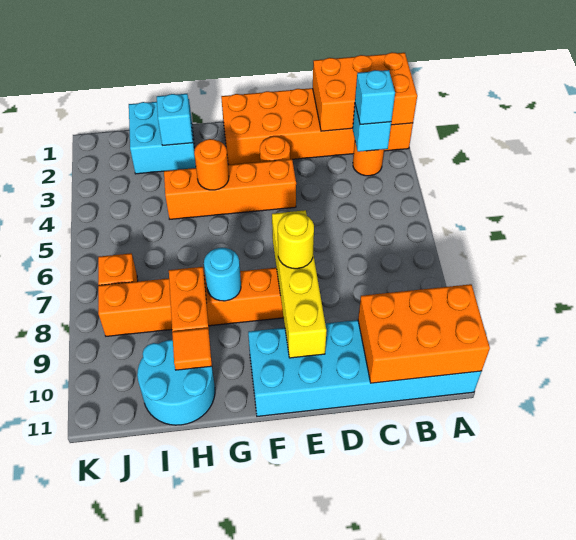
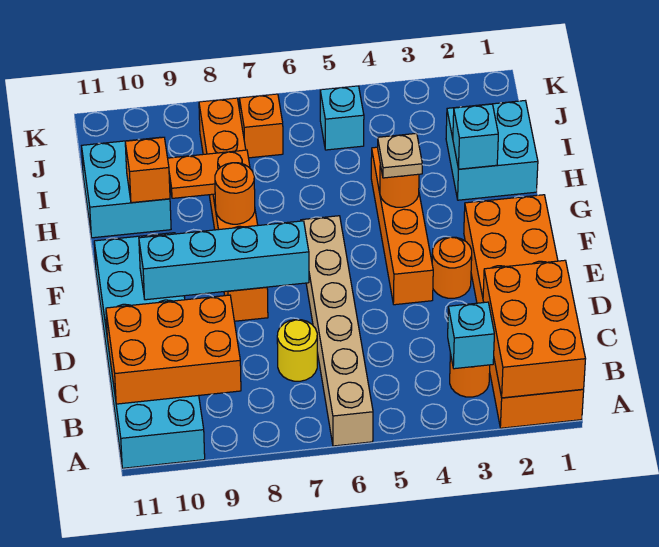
none -> tan brick A6:F6 level 1
orange brick A10:C11 level 2 -> orange brick B9:C11 level 2
cyan brick B3 level 3 -> cyan brick J5 level 1
yellow brick E7:E10 level 2 -> cyan brick E7:E10 level 2
yellow round brick E8 level 3 -> yellow round brick C7 level 1
none -> tan plate G4 level 3
cyan round brick G8 level 2 -> orange round brick G8 level 2
cyan round brick H10:I11 level 1 -> cyan brick H10:I11 level 1
orange tile H10 level 2 -> orange brick H10 level 2

